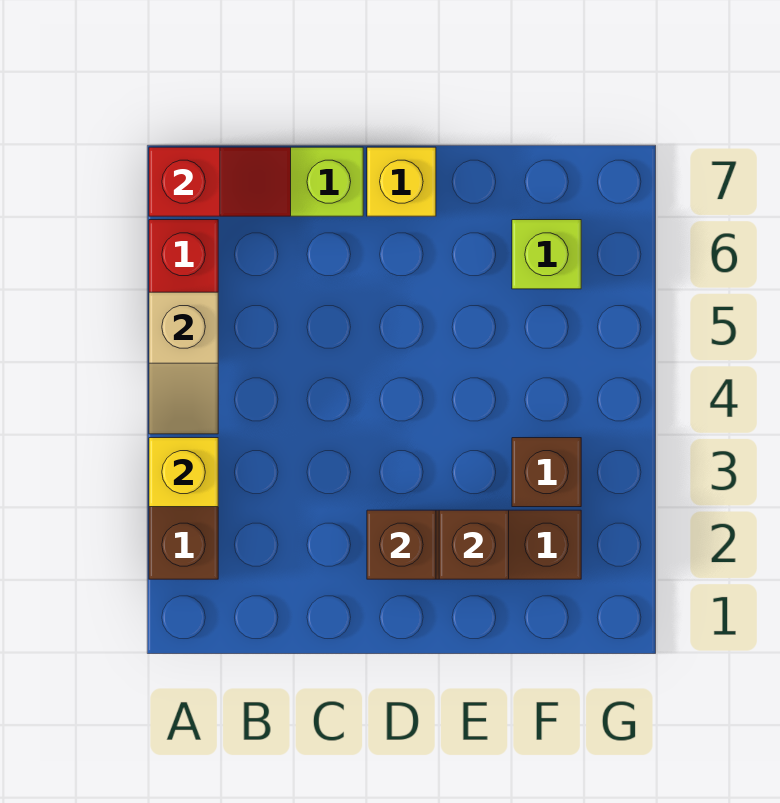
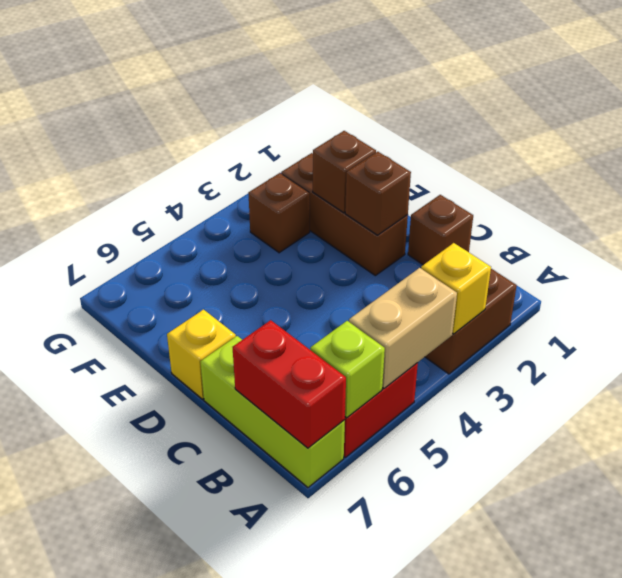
tan slope A4:A5 level 2 top 5 -> tan brick A4:A5 level 2
red slope A7:B7 level 2 top A -> red brick A7:B7 level 2
none -> brown brick C1 level 1
lime brick F6 level 1 -> lime brick A6 level 2

